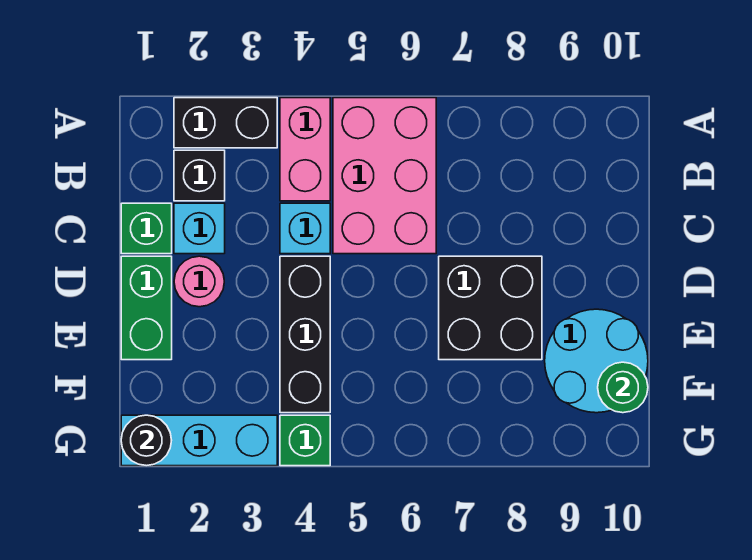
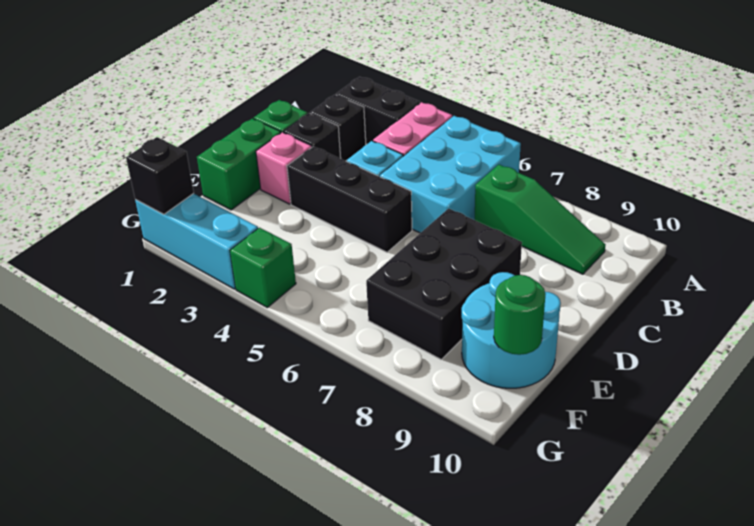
pink brick A5:C6 level 1 -> cyan brick A5:C6 level 1
none -> green slope B7:B9 level 1 top 7
cyan brick C2 level 1 -> black brick C2 level 1
pink round brick D2 level 1 -> pink brick D2 level 1
black brick D4:F4 level 1 -> black brick D3:D5 level 1
black brick D7:E8 level 1 -> black brick D7:F8 level 1
black round brick G1 level 2 -> black brick G1 level 2

